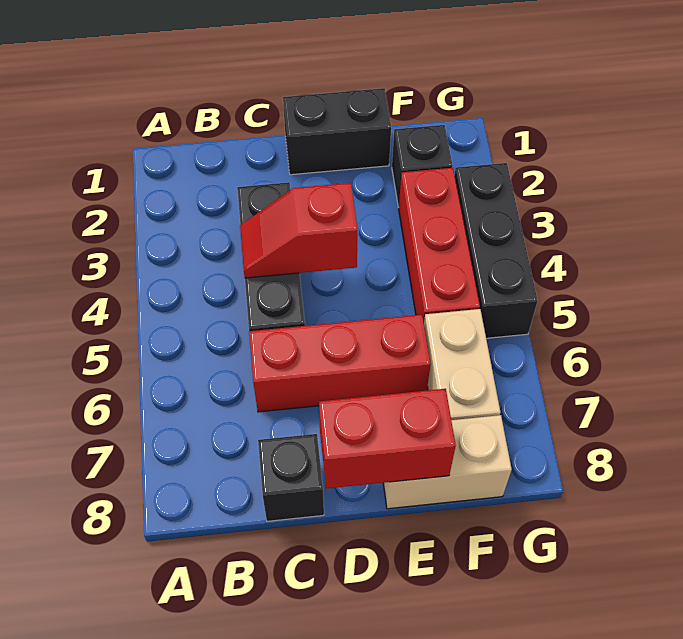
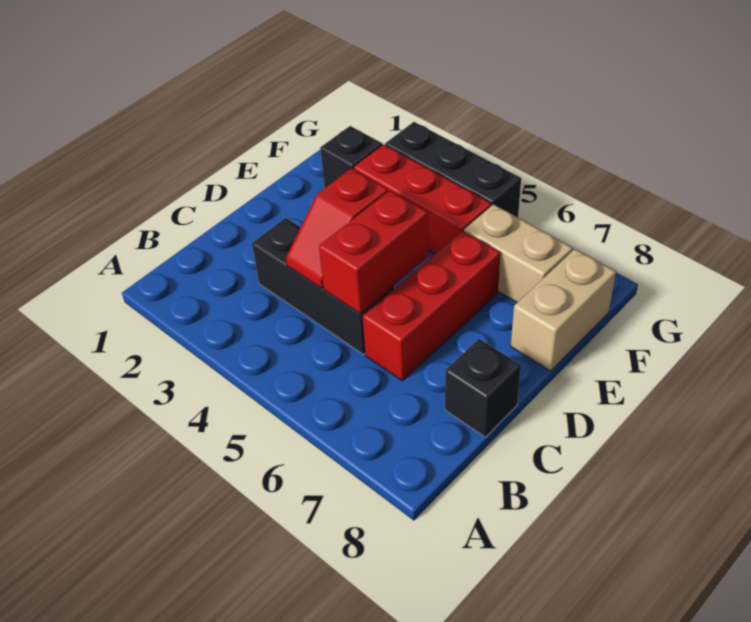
black brick D1:E1 level 1 -> none
red brick D8:E8 level 2 -> red brick C5:D5 level 2

